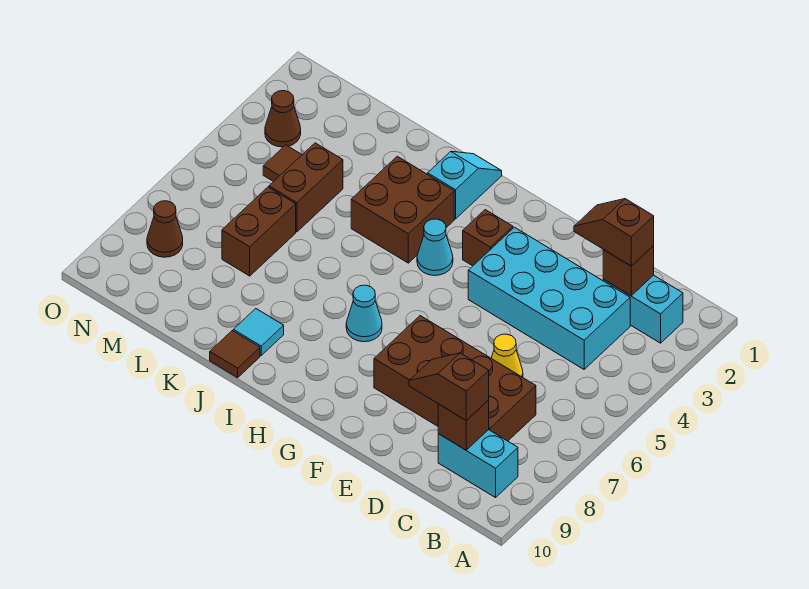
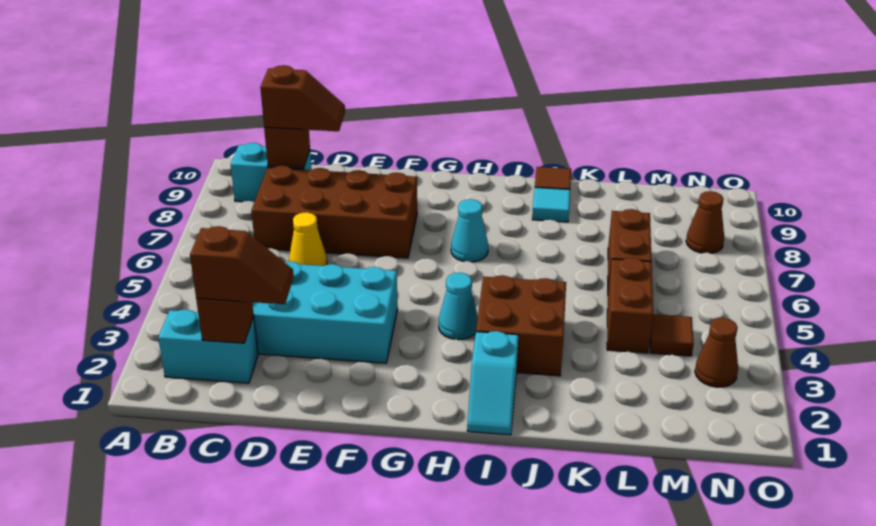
brown brick G3 level 1 -> none

